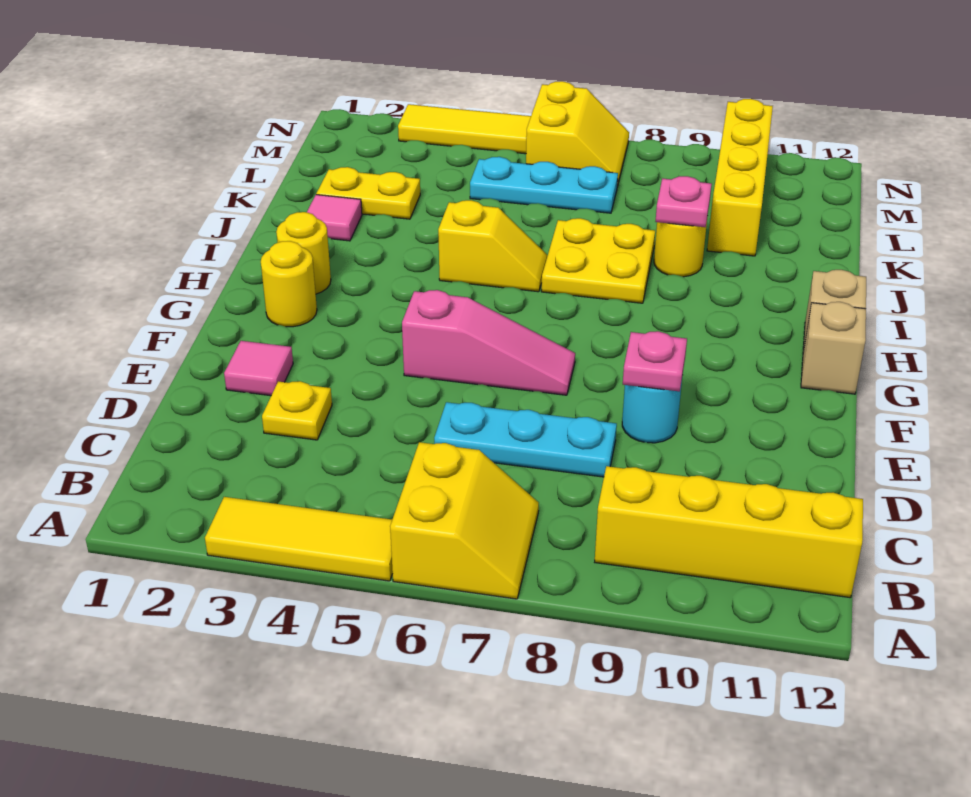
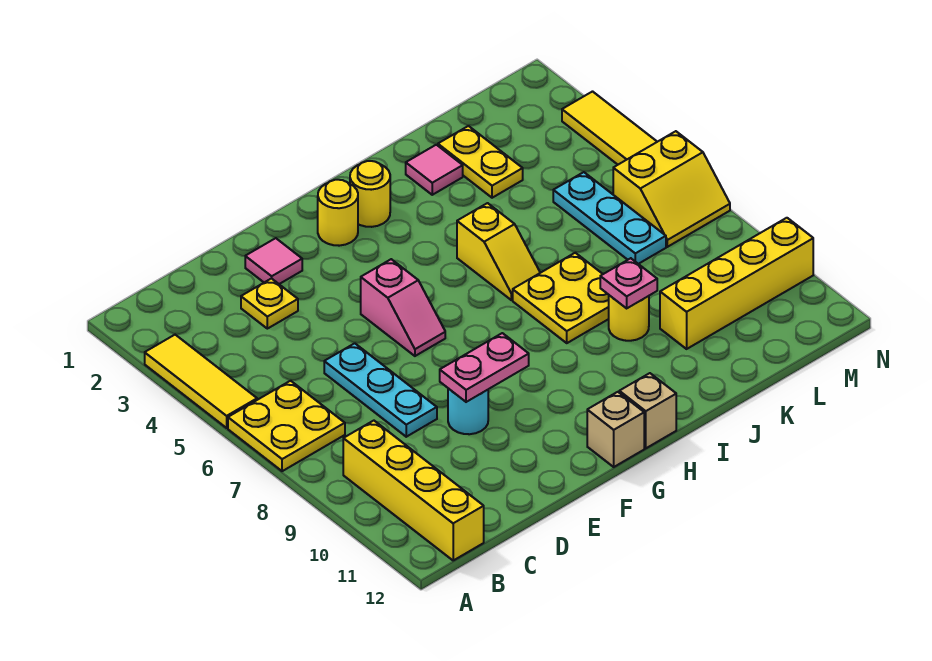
yellow slope A6:B7 level 1 top 6 -> yellow plate A6:B7 level 1
pink plate E9 level 2 -> pink plate E9:F9 level 2
pink slope F5:F7 level 1 top 5 -> pink slope F5:F6 level 1 top 5

